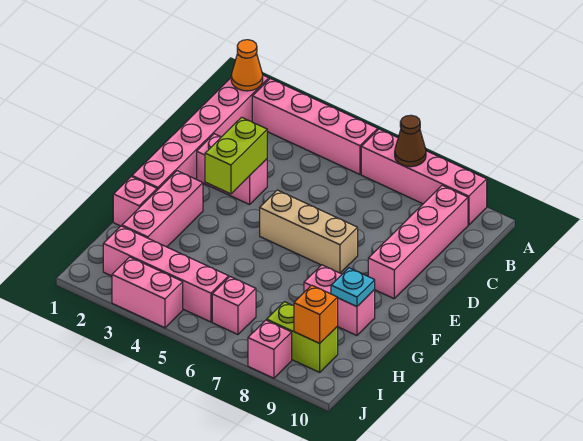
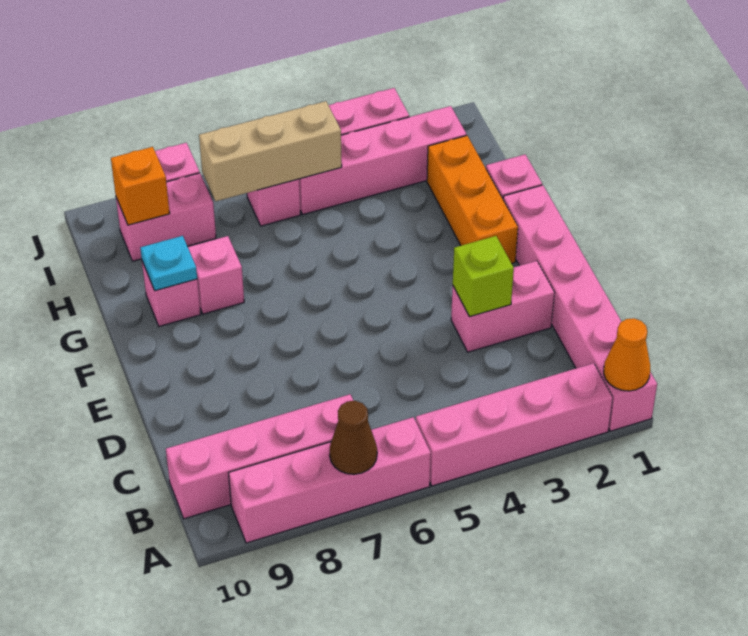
pink brick B9:E9 level 1 -> pink brick B7:B10 level 1
lime brick D3:E3 level 2 -> lime brick D3 level 2
tan brick E5:E7 level 1 -> tan brick I5:I7 level 2
pink brick F2:H2 level 1 -> orange brick F2:H2 level 1
lime brick I8:I9 level 1 -> pink brick I8:I9 level 1

